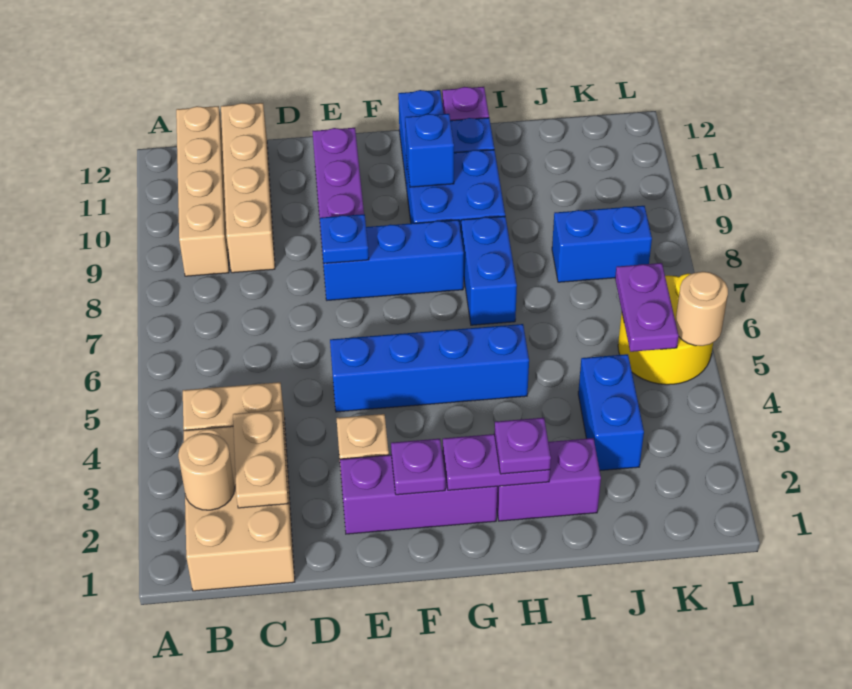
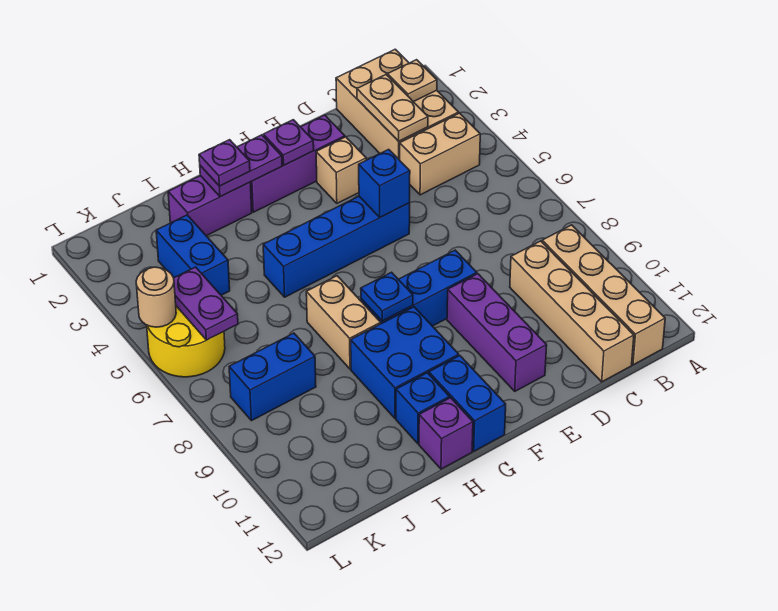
tan round brick B2 level 2 -> tan plate B2 level 2
blue plate E8 level 2 -> blue plate G8 level 2
blue brick G10 level 2 -> blue brick E5 level 2
blue brick H7:H8 level 1 -> tan brick H7:H8 level 1

